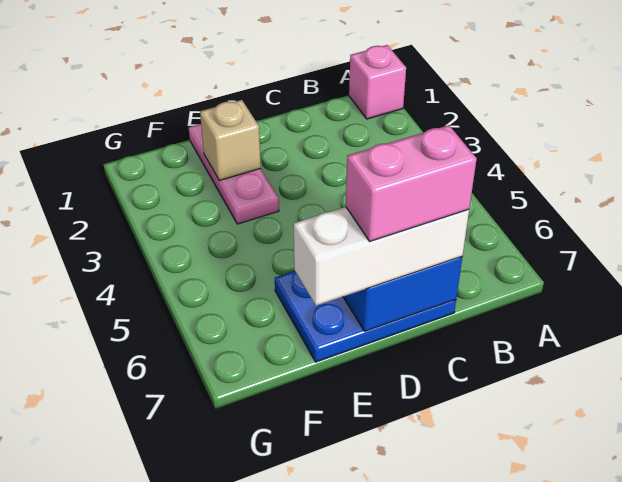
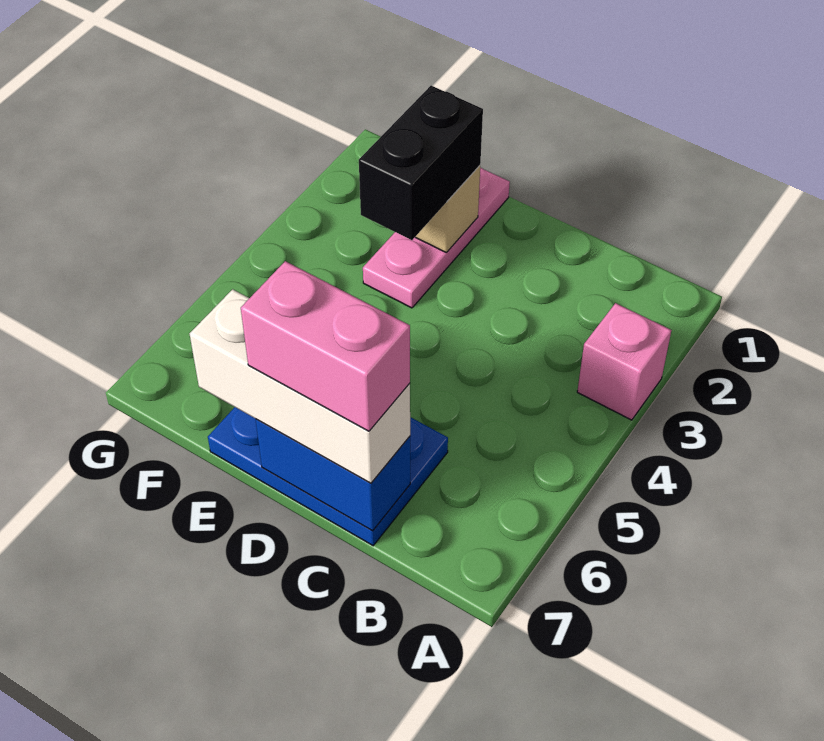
pink brick A1 level 1 -> pink brick A3 level 1
none -> black brick E2:E3 level 3

